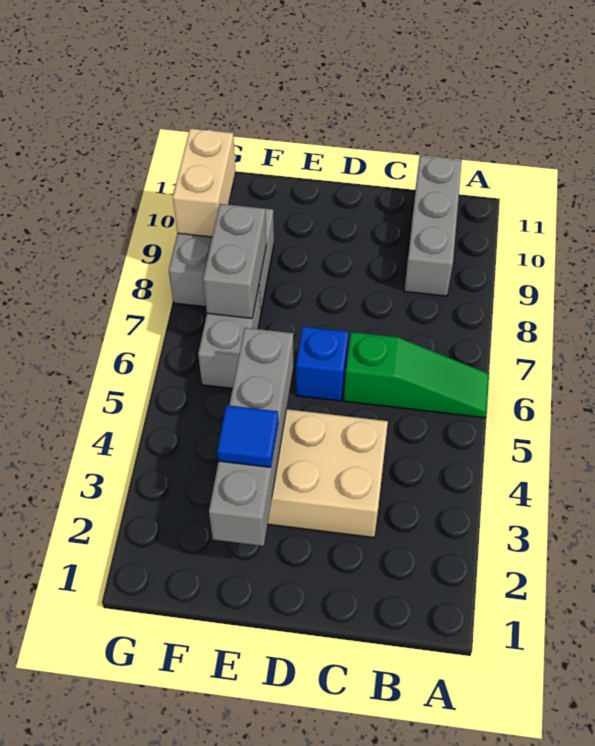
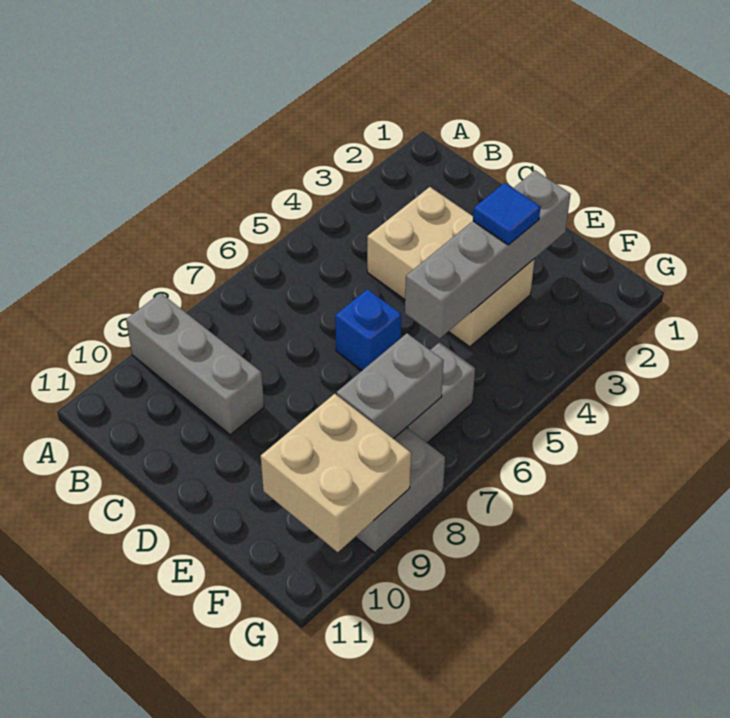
green slope A6:C6 level 1 top C -> none
grey brick B9:B11 level 1 -> grey brick A9:C9 level 1
tan brick G9:G10 level 2 -> tan brick F9:G10 level 2

